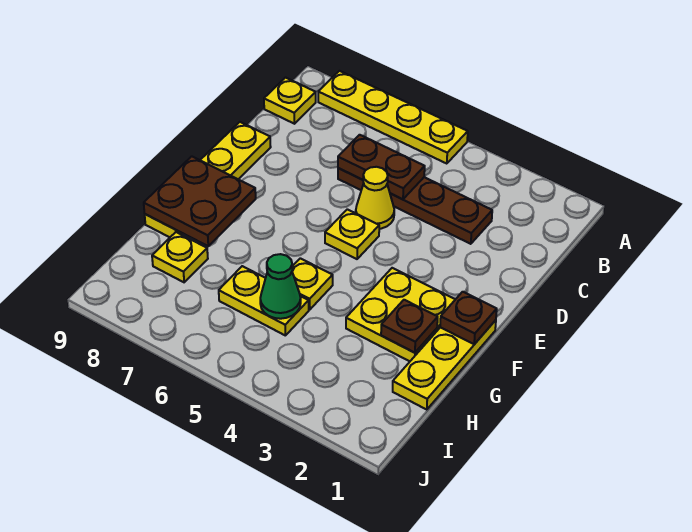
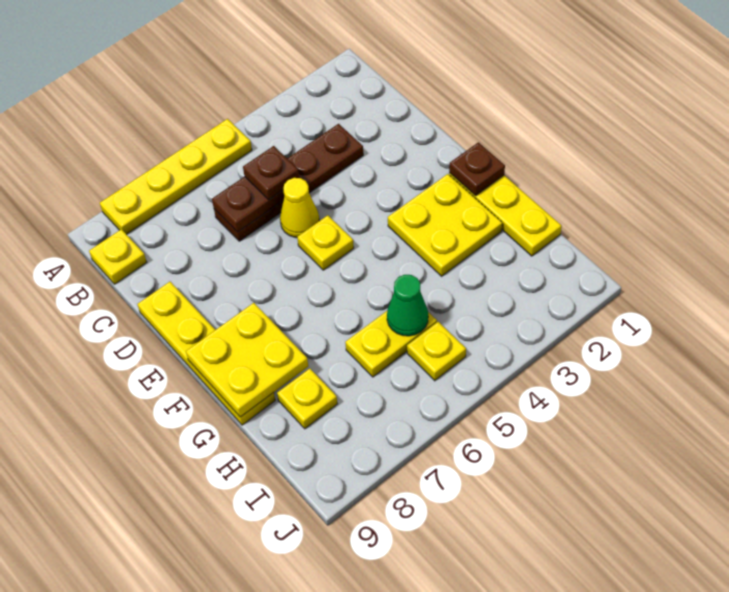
brown plate F8:G9 level 2 -> yellow plate F8:G9 level 2
brown plate G2 level 2 -> brown plate C5 level 3
yellow plate G5 level 1 -> yellow plate I5 level 1

